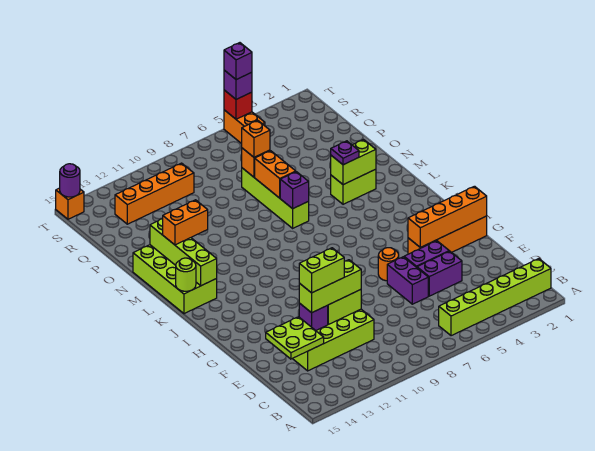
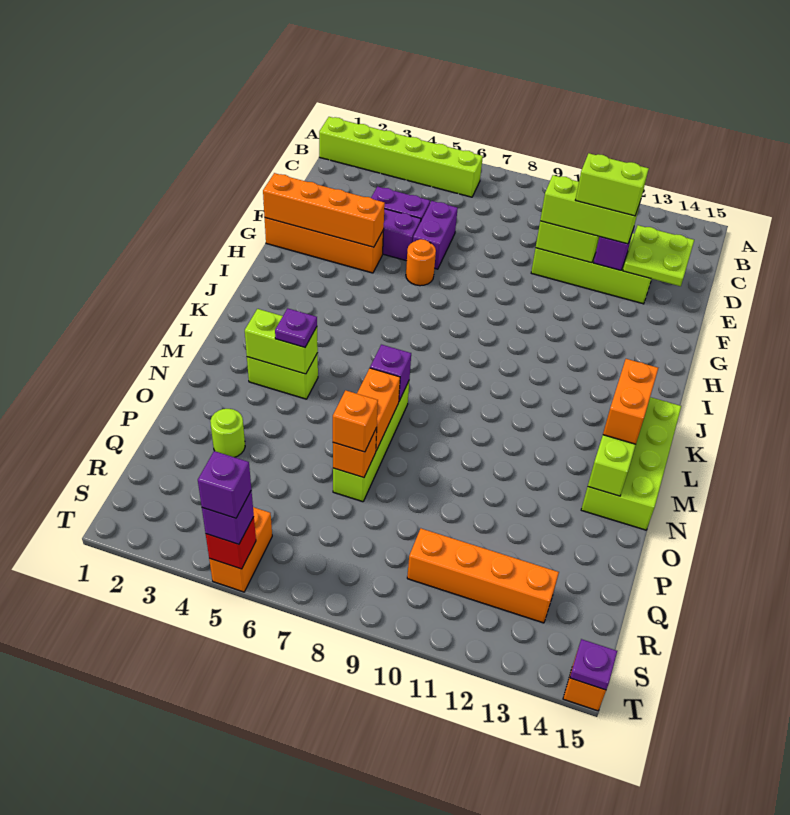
lime round brick K15 level 2 -> lime round brick P3 level 1
orange brick M13:M14 level 3 -> orange brick L14:M14 level 3
purple round brick T15 level 2 -> purple plate T15 level 2

